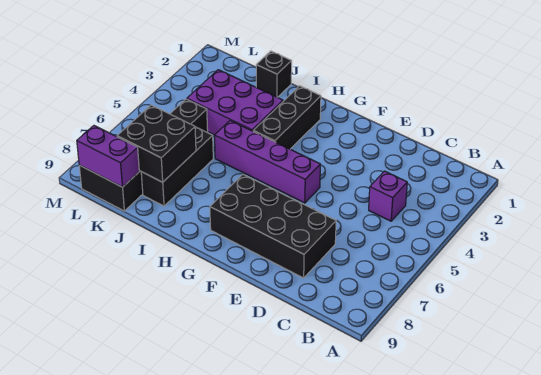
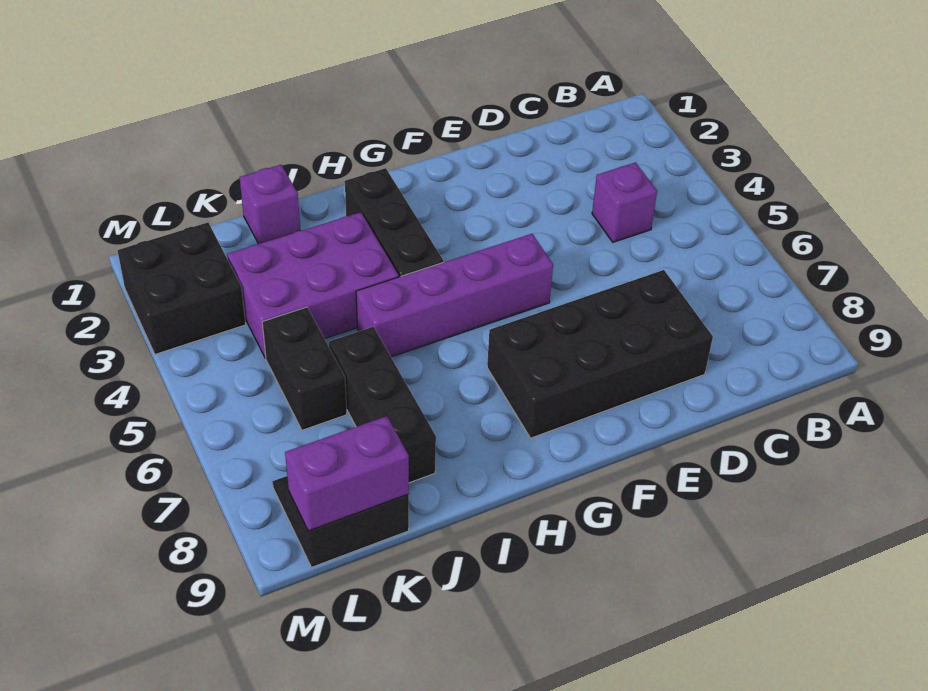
black brick J1 level 1 -> purple brick J1 level 1
black brick J7:K8 level 2 -> black brick L2:M3 level 1

